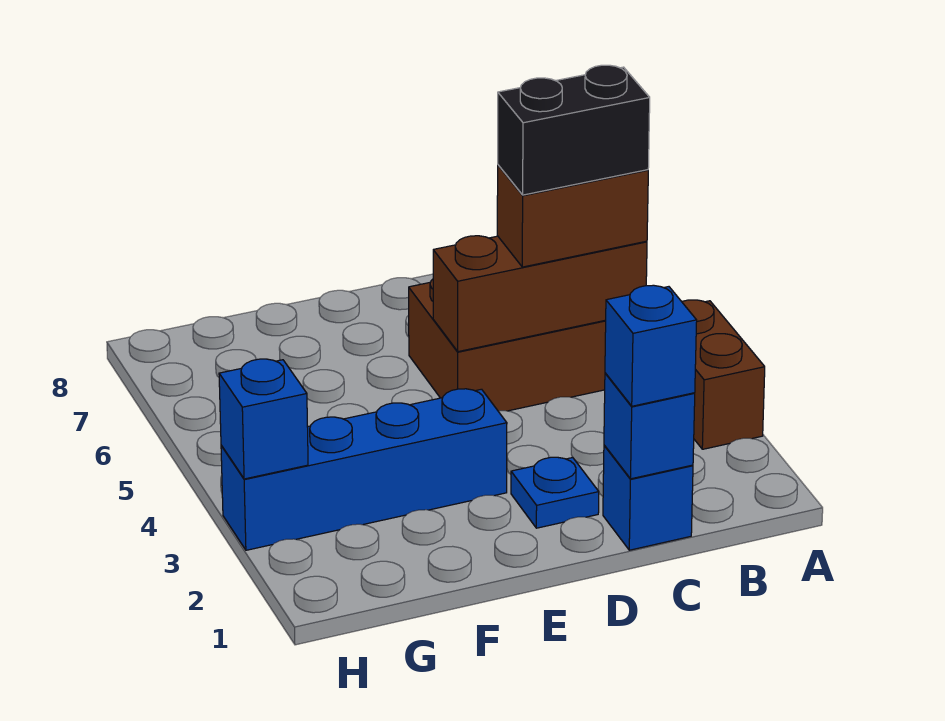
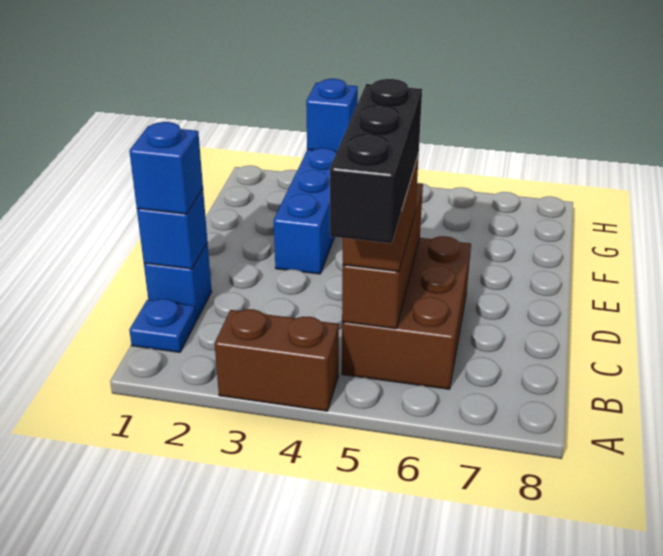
black brick B5:C5 level 4 -> black brick A5:C5 level 4
blue plate D2 level 1 -> blue plate B1 level 1

